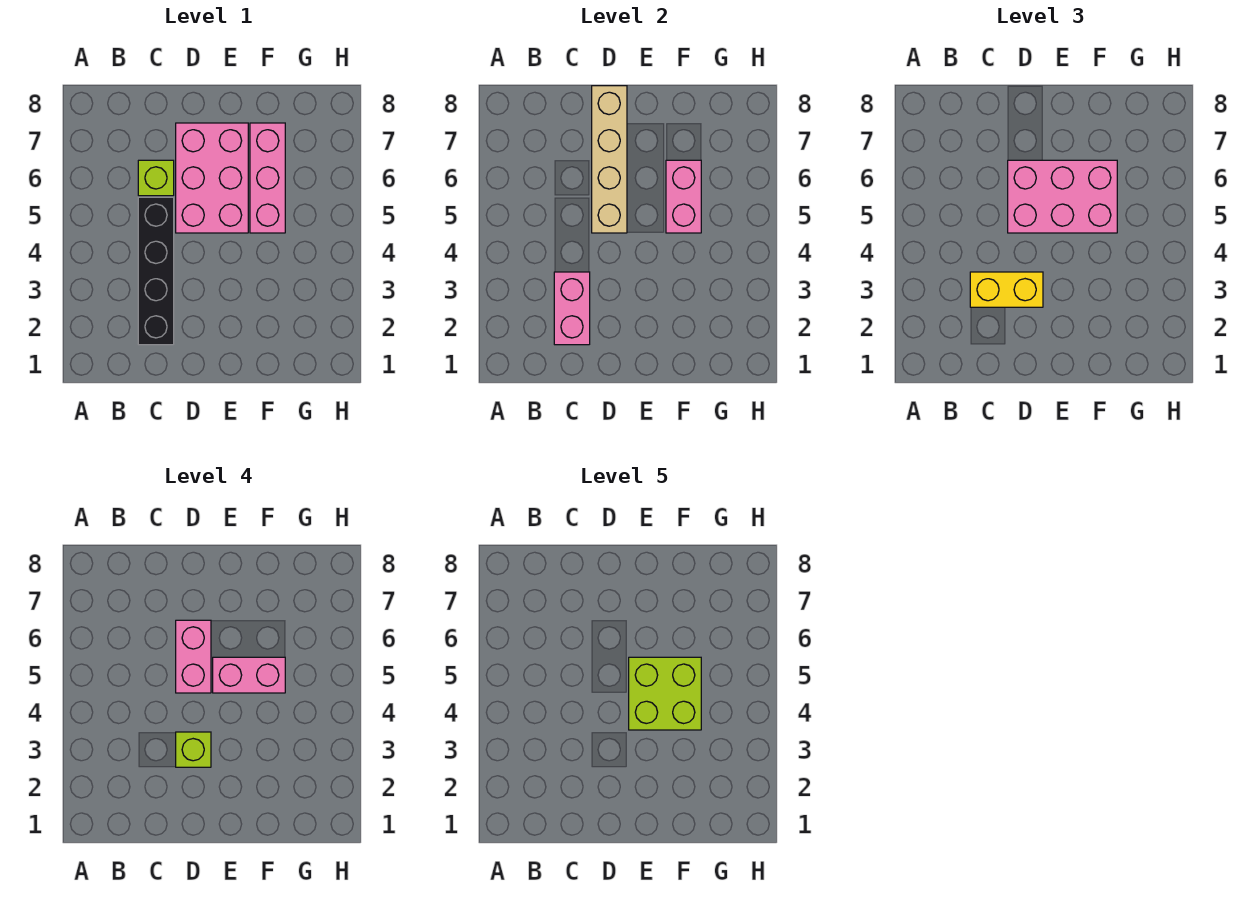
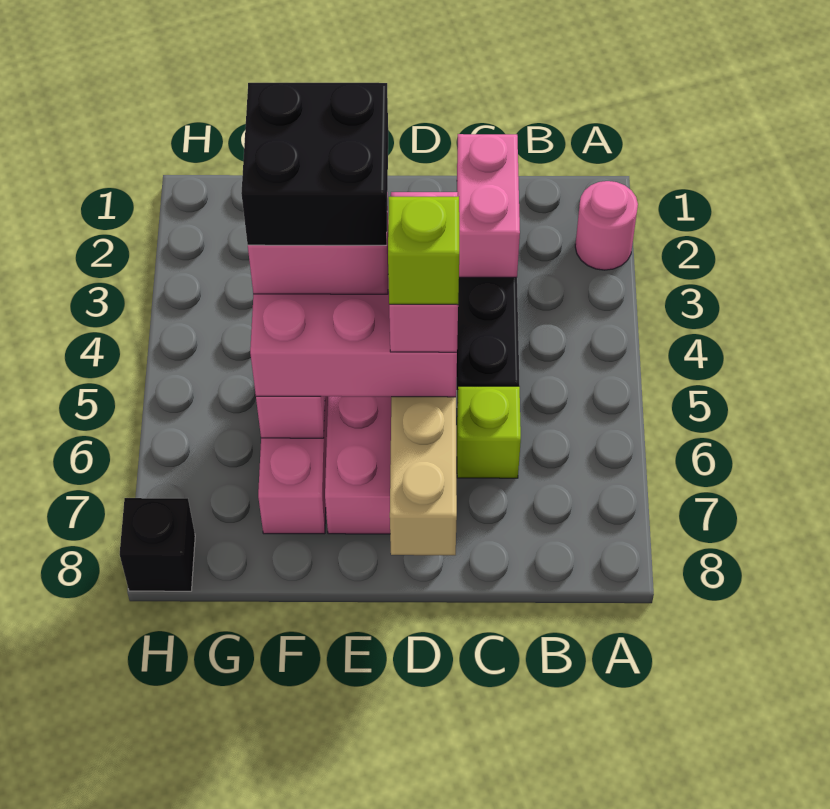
none -> pink round brick A2 level 1
yellow brick C3:D3 level 3 -> none
lime brick D3 level 4 -> lime brick D6 level 5
lime brick E4:F5 level 5 -> black brick E4:F5 level 5
none -> black brick H8 level 1

